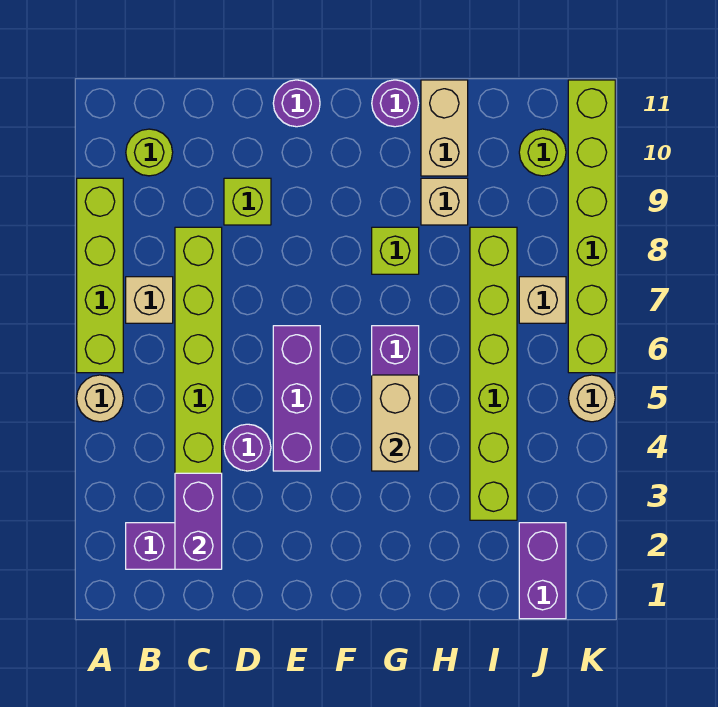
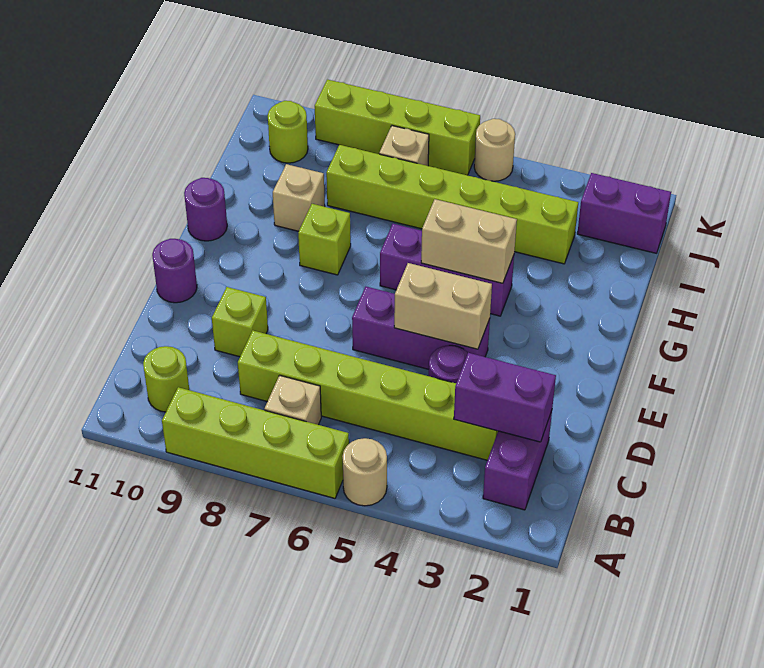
tan brick H10:H11 level 1 -> tan brick E4:E5 level 2
lime brick K6:K11 level 1 -> lime brick K6:K9 level 1

